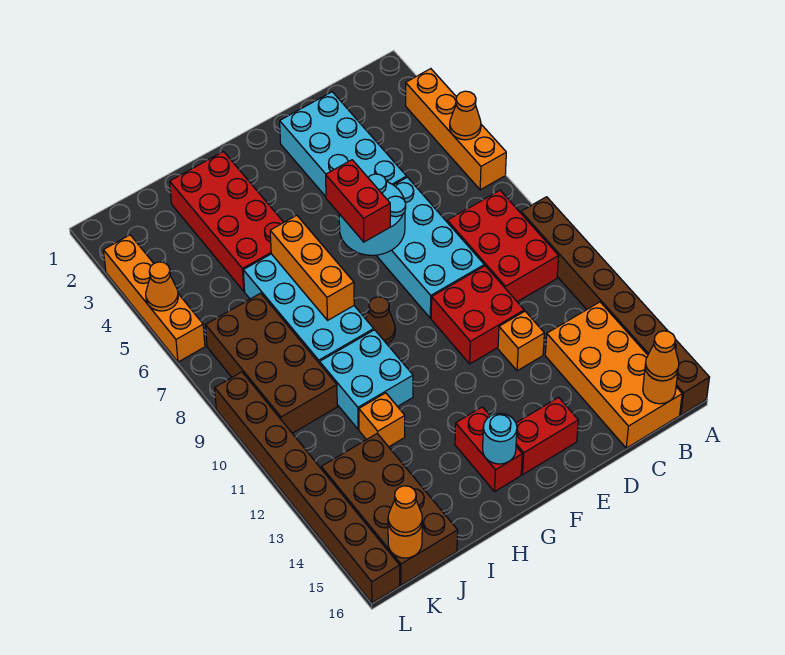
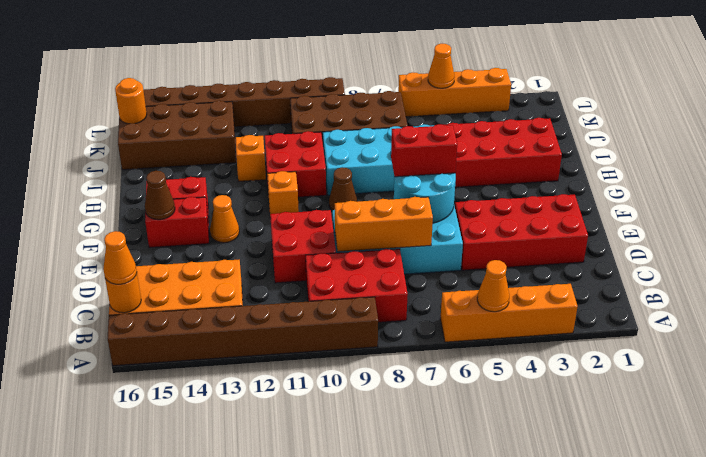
cyan brick D2:E5 level 1 -> red brick D2:E5 level 1
orange brick D12 level 1 -> orange brick G11 level 1
red brick E15:F15 level 1 -> red brick F14:F15 level 1
none -> brown cone F15 level 2
cyan round brick G15 level 2 -> none
orange brick H6:H8 level 2 -> orange brick D7:D9 level 2
cyan brick H10:I11 level 1 -> red brick H10:I11 level 1
orange cone K16 level 3 -> orange cone F13 level 1

